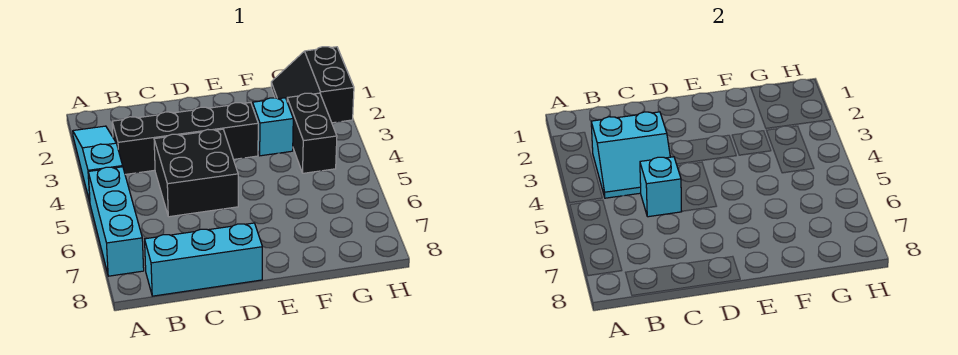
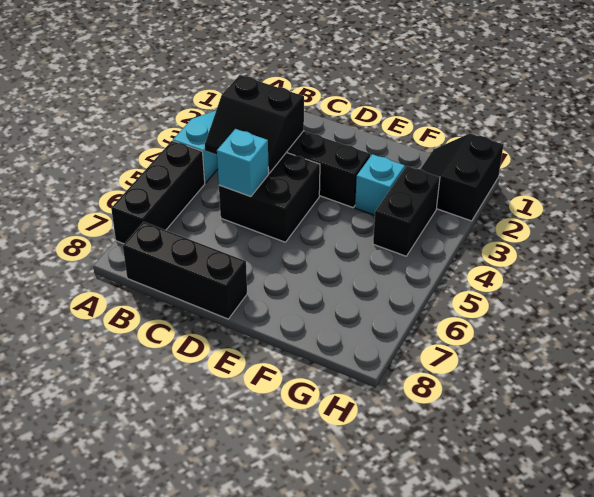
cyan brick A5:A7 level 1 -> black brick A5:A7 level 1
cyan slope B3:C4 level 2 top 3 -> black slope B3:C4 level 2 top 3
cyan brick B8:D8 level 1 -> black brick B8:D8 level 1

